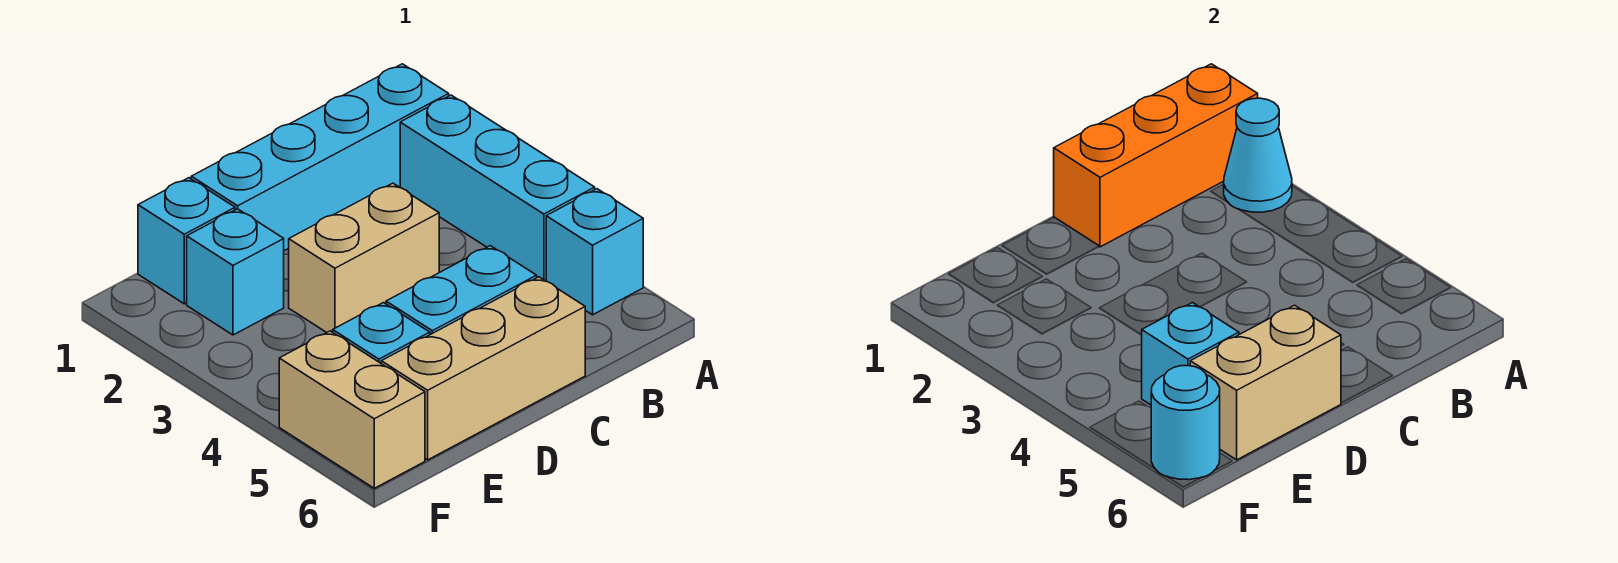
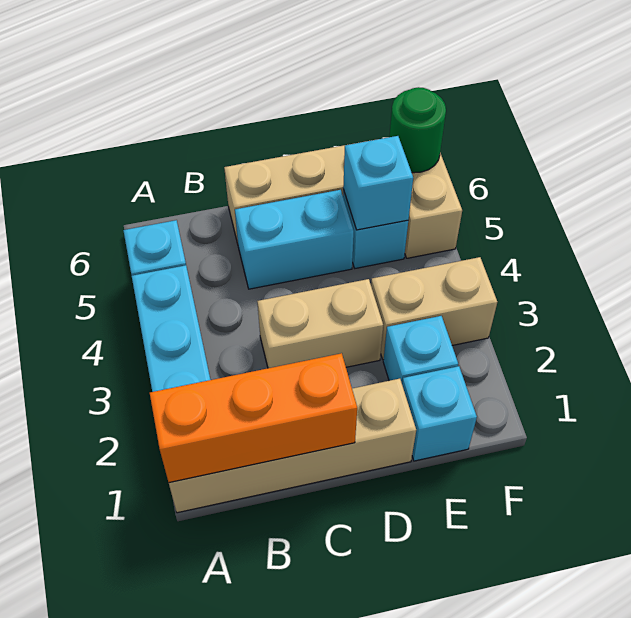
cyan brick A1:D1 level 1 -> tan brick A1:D1 level 1
cyan cone A2 level 2 -> none
tan brick D6:E6 level 2 -> tan brick E3:F3 level 1
cyan round brick F6 level 2 -> green round brick F6 level 2

